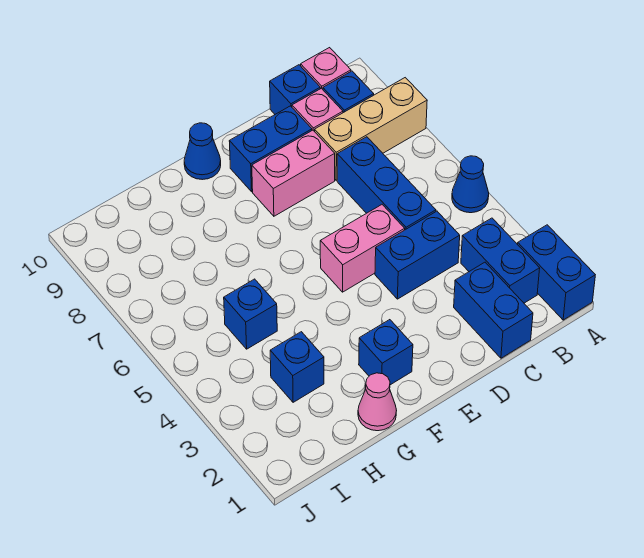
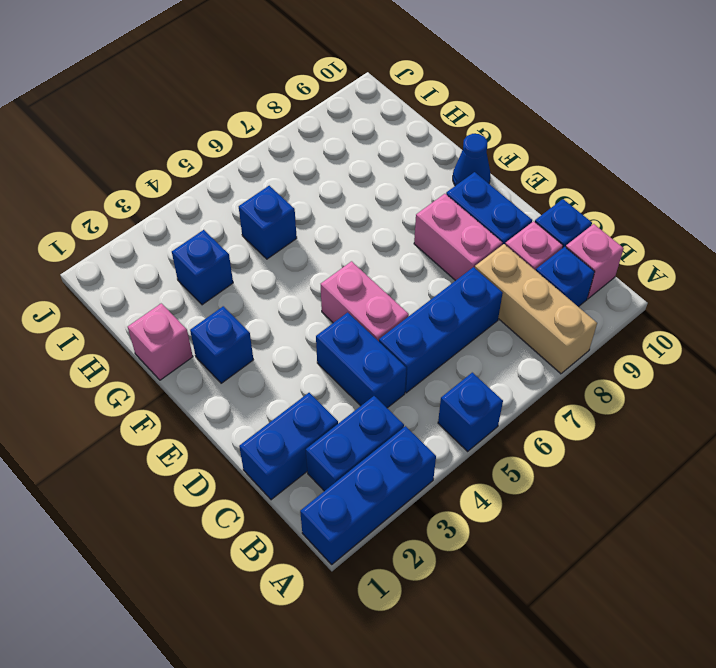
blue brick A1:A2 level 1 -> blue brick A1:A3 level 1
blue cone A5 level 1 -> blue brick A5 level 1
pink cone G1 level 1 -> pink brick G1 level 1

